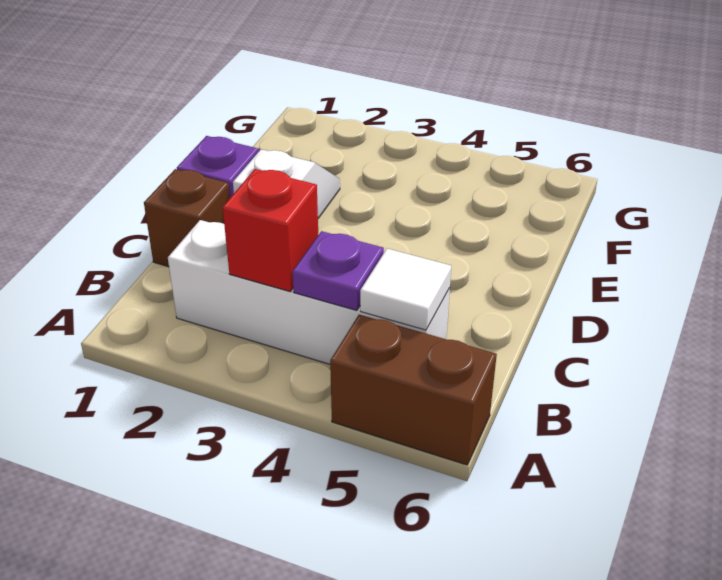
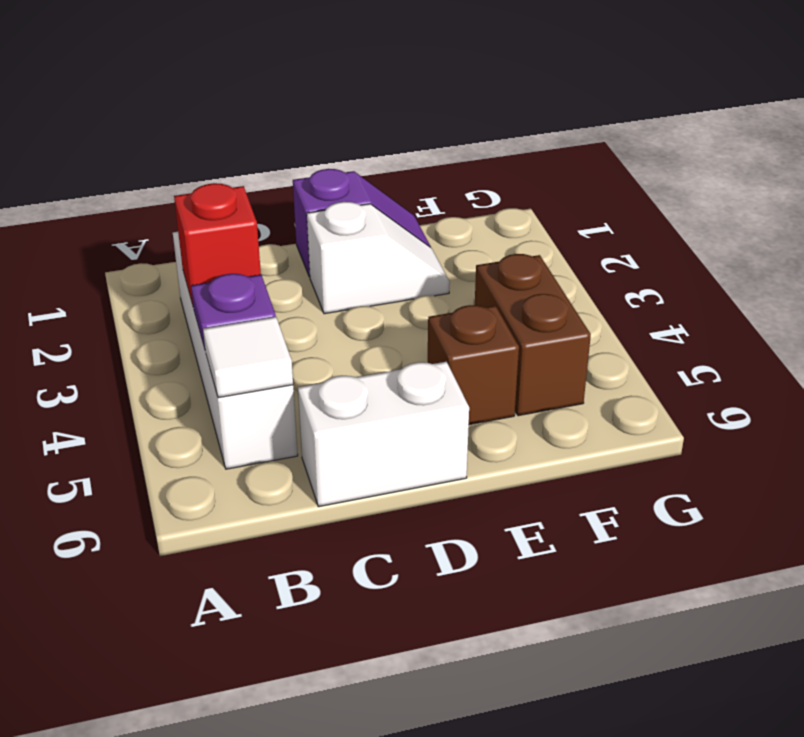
brown brick A5:A6 level 1 -> brown brick F4:F5 level 1
brown brick C1 level 1 -> brown brick E5 level 1
none -> white brick C6:D6 level 1

